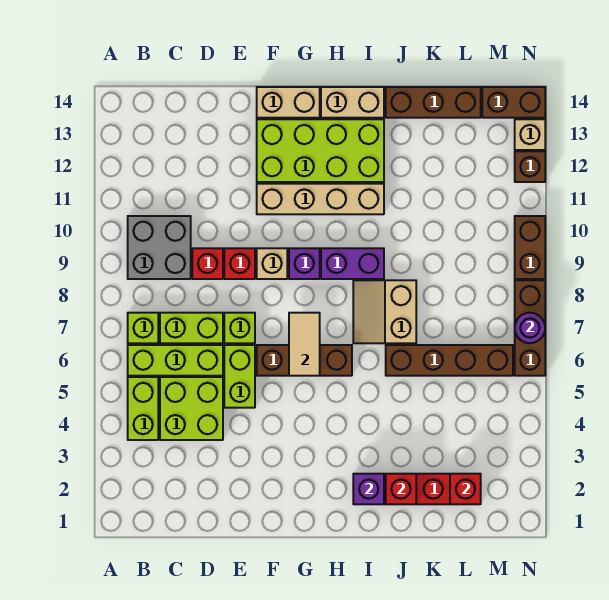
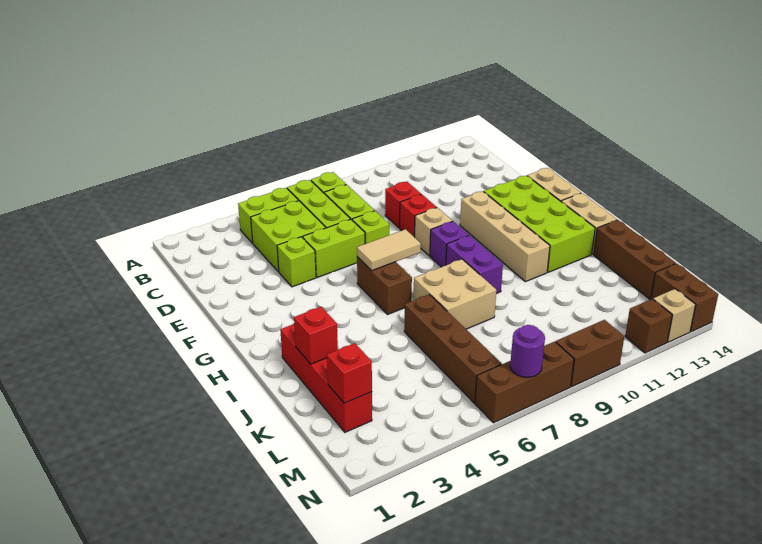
grey brick B9:C10 level 1 -> none
none -> lime brick E4 level 1
brown brick F6:H6 level 1 -> brown brick G6:H6 level 1
purple brick I2 level 2 -> none
tan slope I7:J8 level 1 top J -> tan brick I7:J8 level 1

